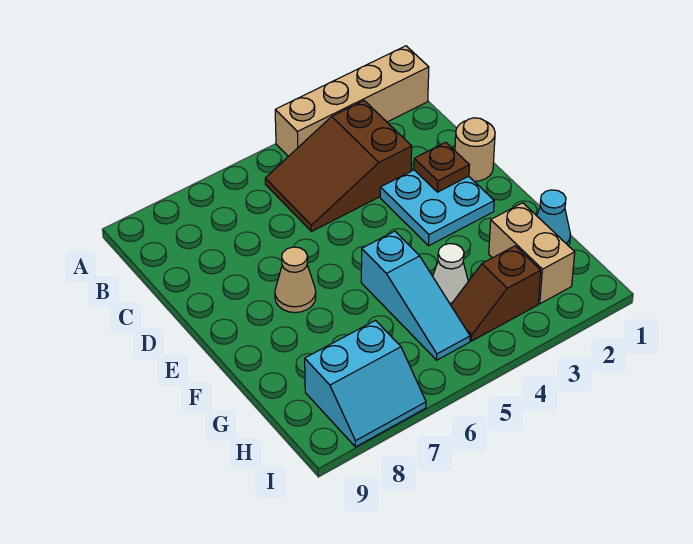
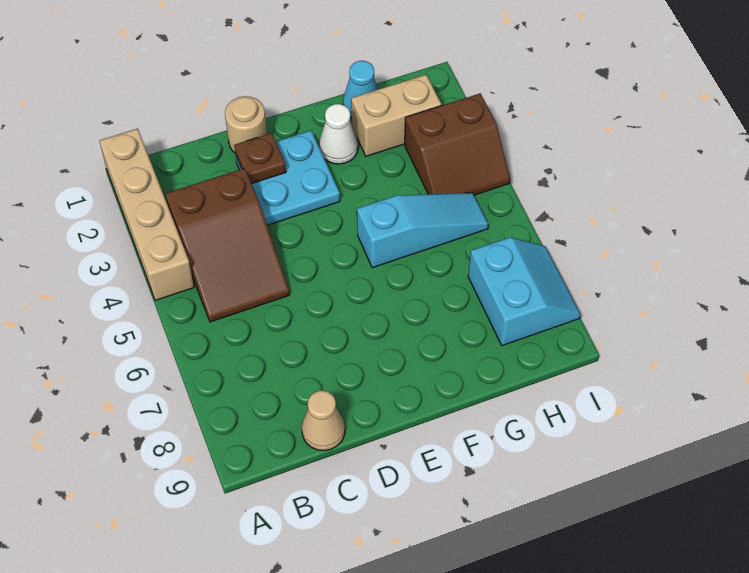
tan cone E7 level 1 -> tan cone C9 level 1
white cone G4 level 1 -> white cone F2 level 1
brown slope H3:H4 level 1 top 3 -> brown slope H3:I4 level 1 top 3

